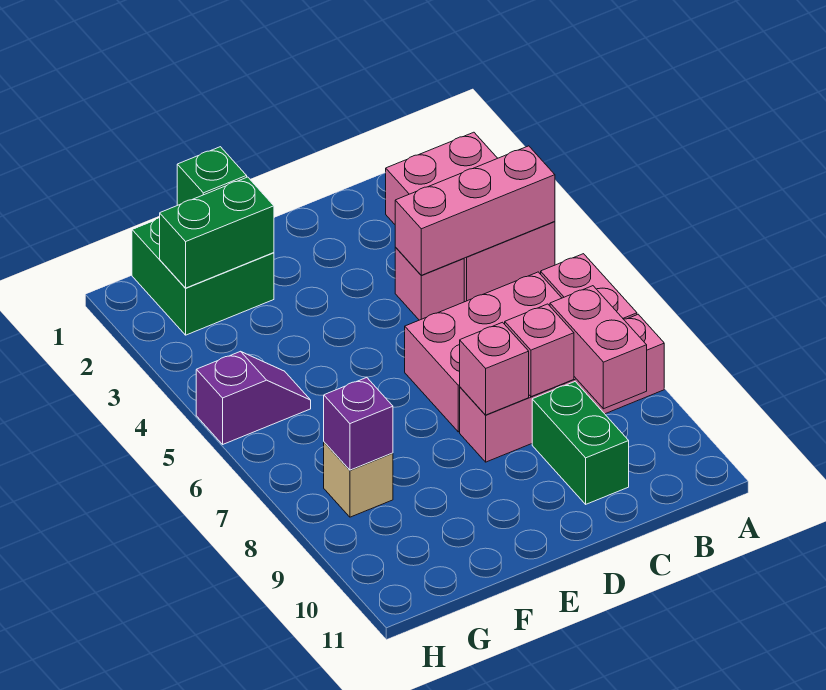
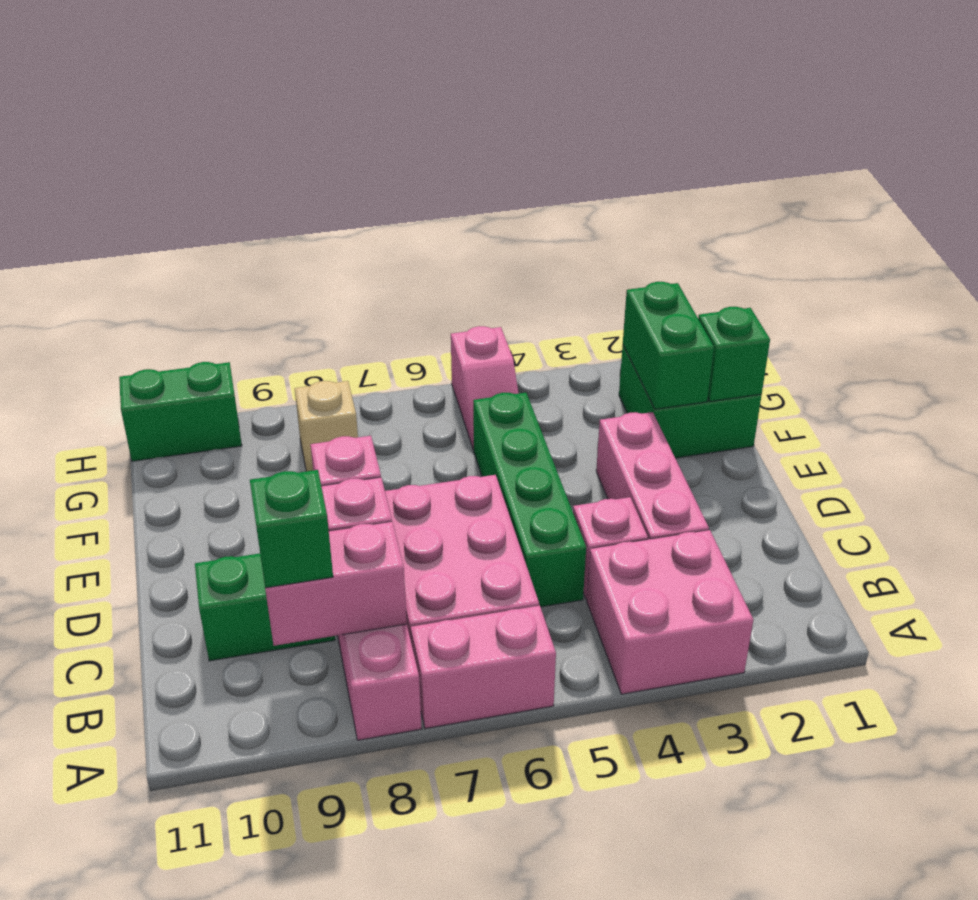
pink brick A2:B4 level 1 -> pink brick A3:B4 level 1
pink brick A4:C4 level 2 -> pink brick C3:E3 level 1
none -> green brick B9 level 3
none -> green brick C5:F5 level 1
purple slope G5:H5 level 1 top H -> pink slope G5:H5 level 1 top H
purple brick G8 level 2 -> none
none -> green brick H10:H11 level 1

